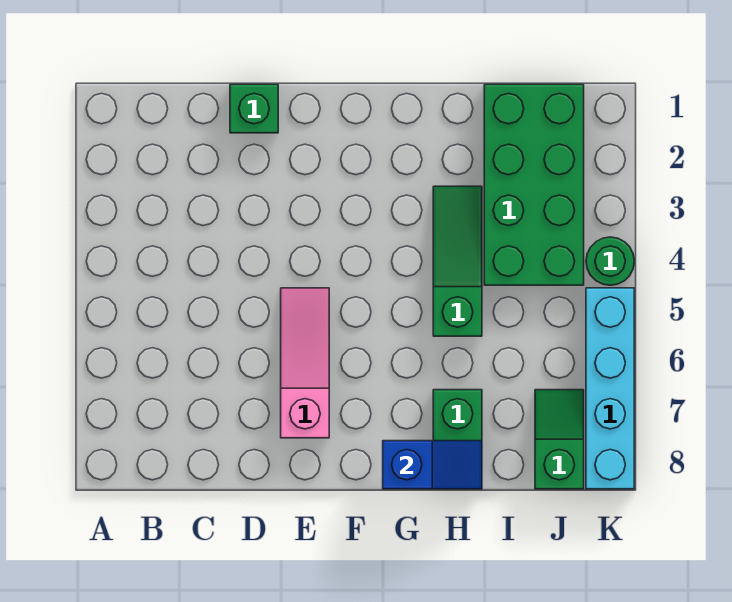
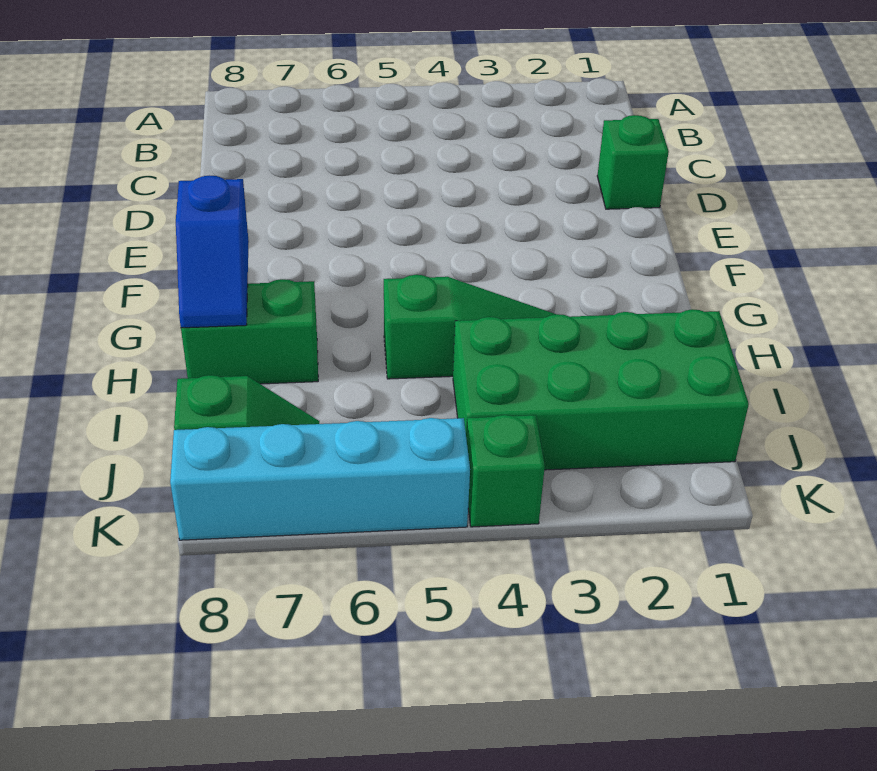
pink slope E5:E7 level 1 top 7 -> none
green round brick K4 level 1 -> green brick K4 level 1

